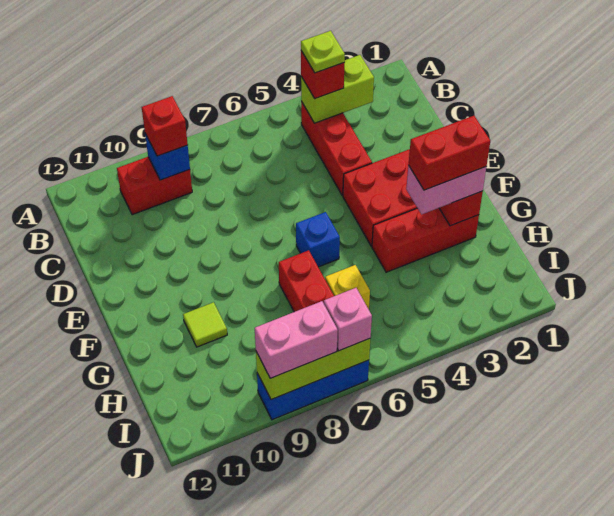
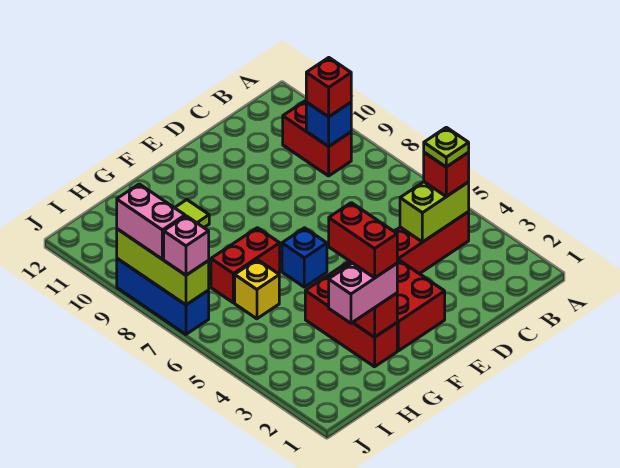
lime brick B3:B4 level 2 -> lime brick B4:C4 level 2
pink brick G2:G3 level 3 -> pink brick G2:H2 level 3

